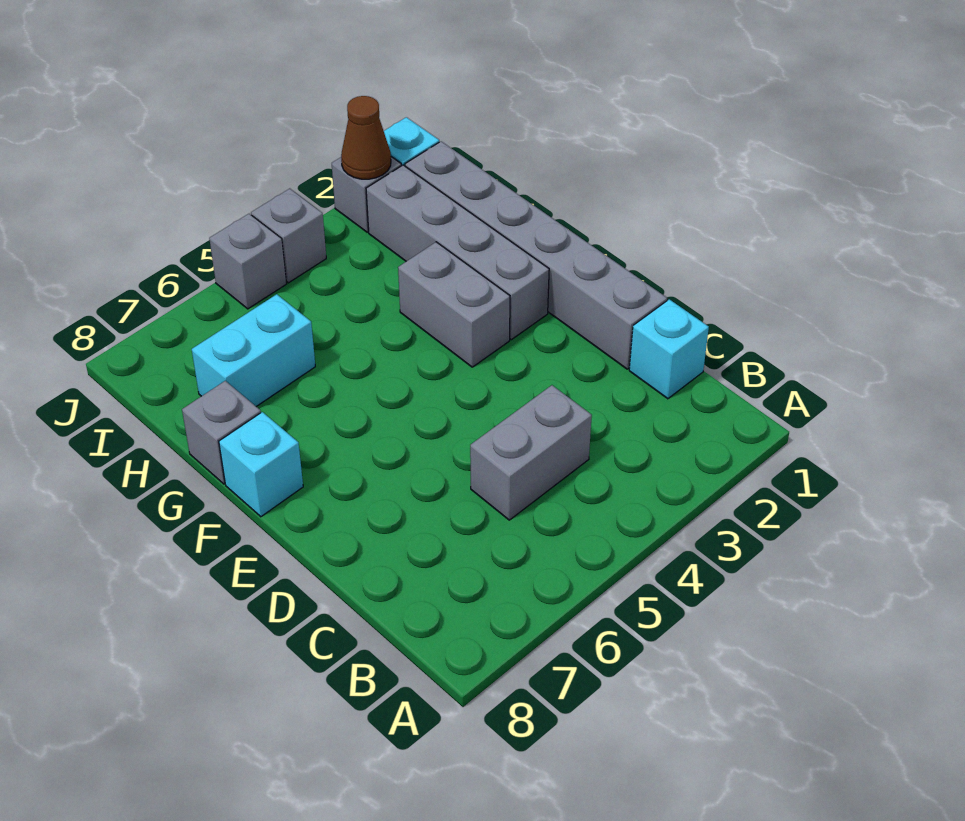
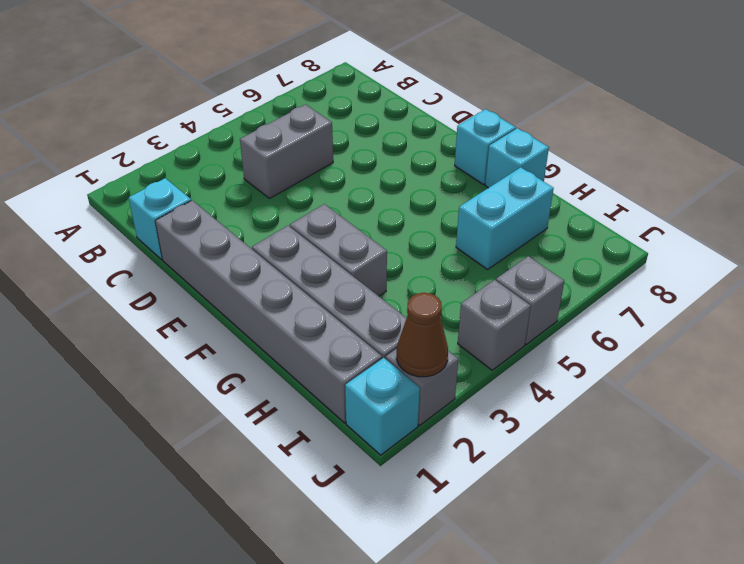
grey brick G8 level 1 -> cyan brick G8 level 1

